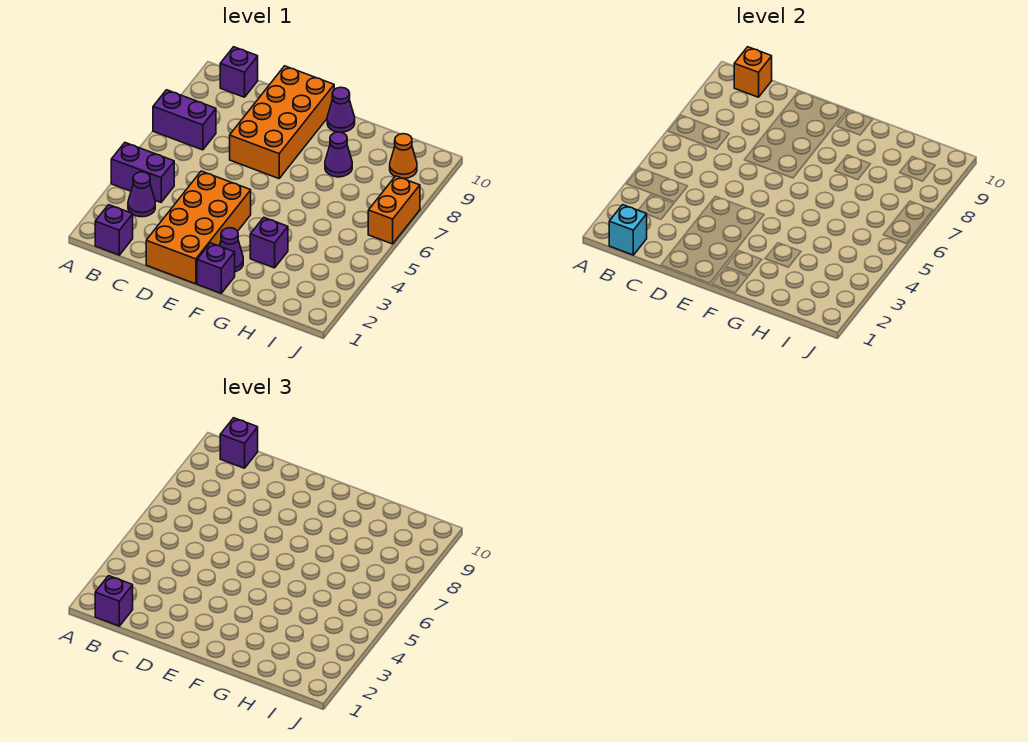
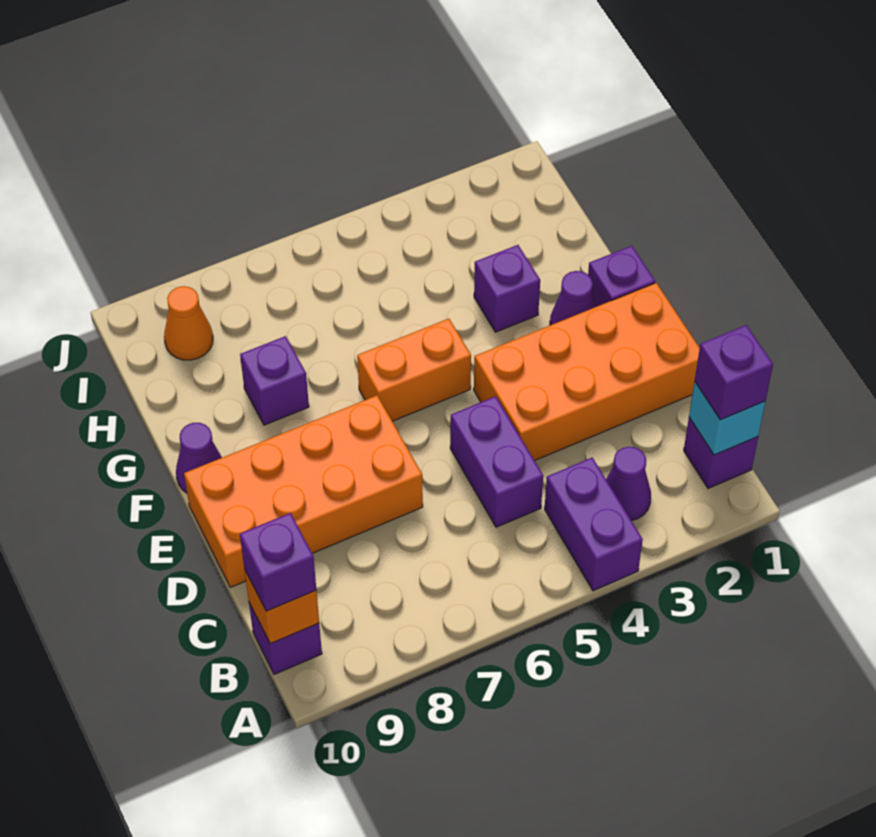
purple brick A7:B7 level 1 -> purple brick C5:D5 level 1
purple cone G8 level 1 -> purple brick G8 level 1
orange brick J6:J7 level 1 -> orange brick F5:F6 level 1

